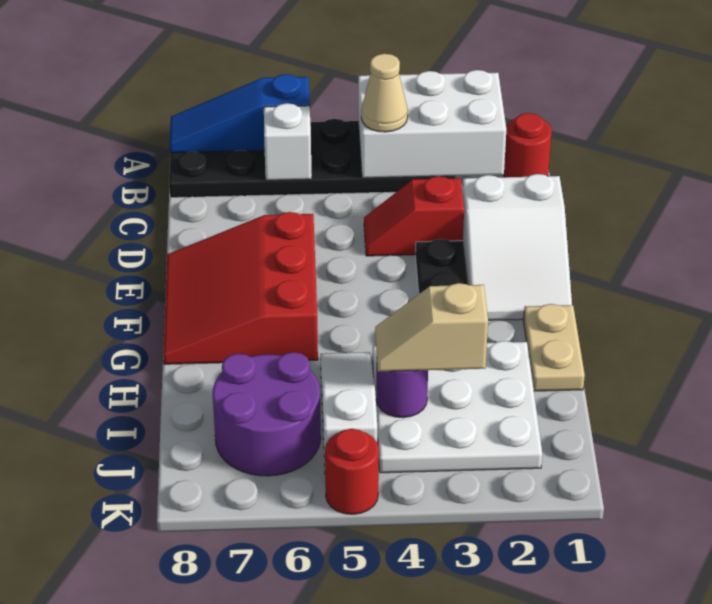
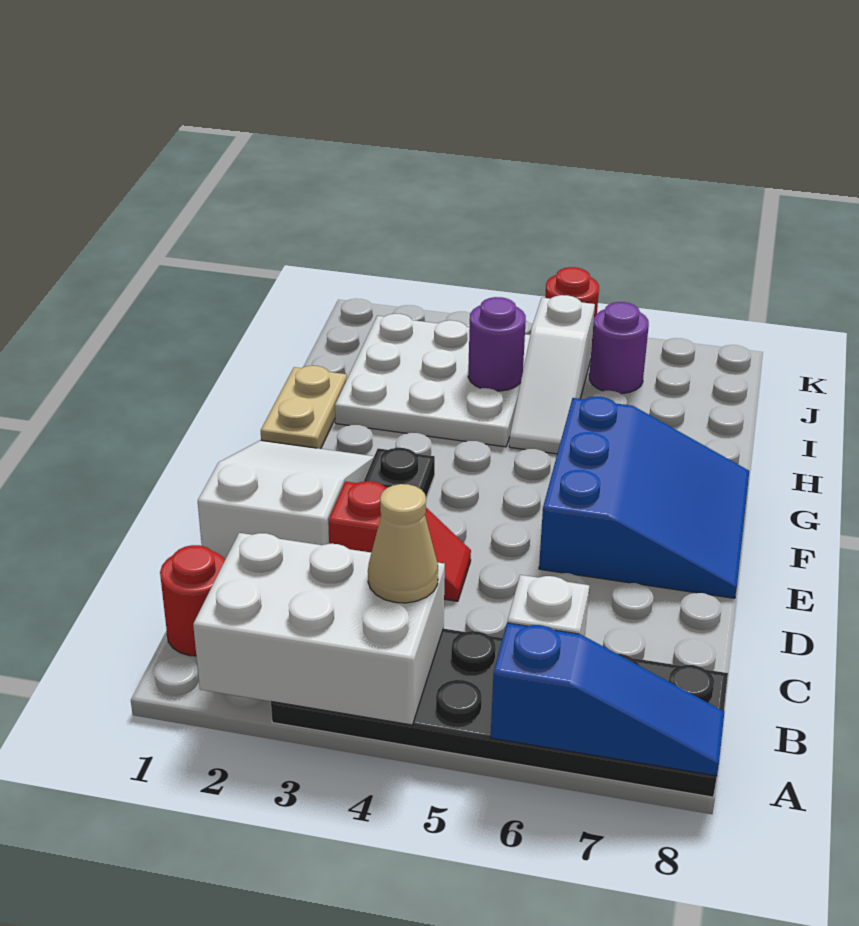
red slope E6:G8 level 1 top 6 -> blue slope E6:G8 level 1 top 6
tan slope I3:I4 level 3 top 3 -> none
purple round brick I6:J7 level 1 -> purple round brick J6 level 1

